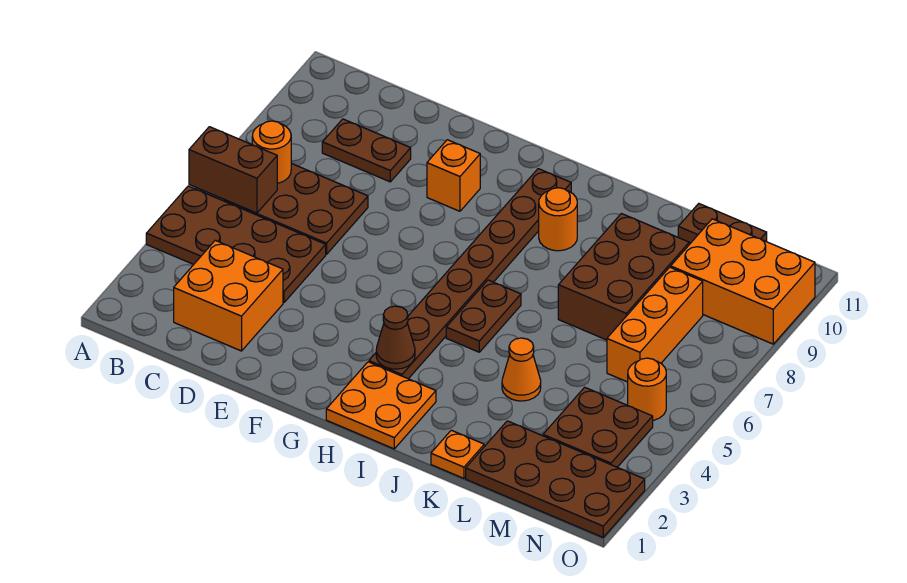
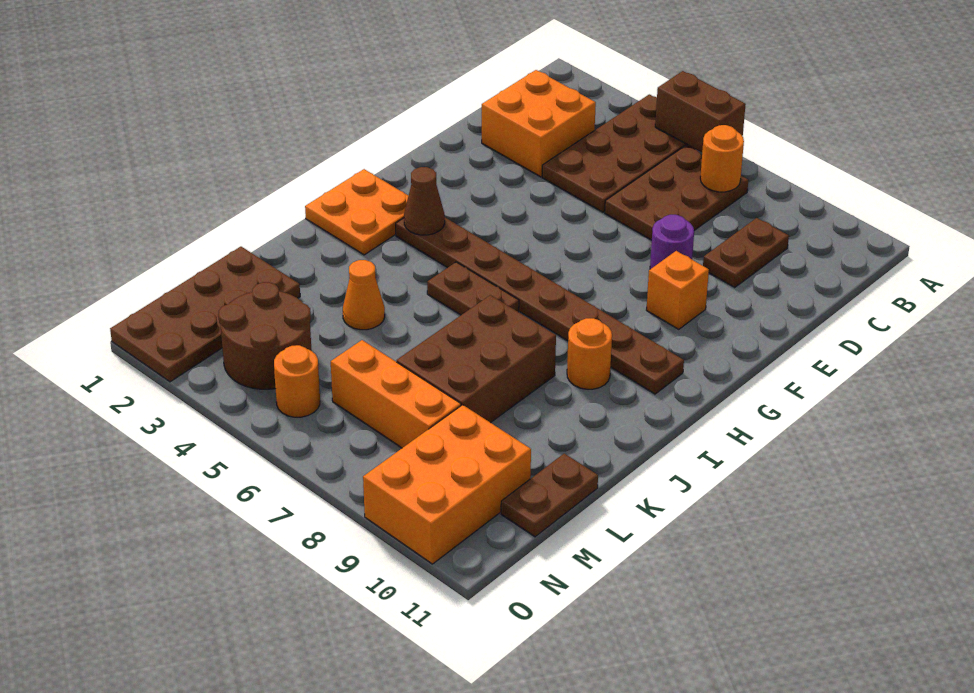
brown brick A6:B6 level 2 -> brown brick A5:A6 level 2
none -> purple round brick E8 level 1
orange plate K1 level 1 -> none
brown brick K7:L9 level 1 -> brown brick J7:L8 level 1
brown plate M3:N4 level 1 -> brown round brick M3:N4 level 1

